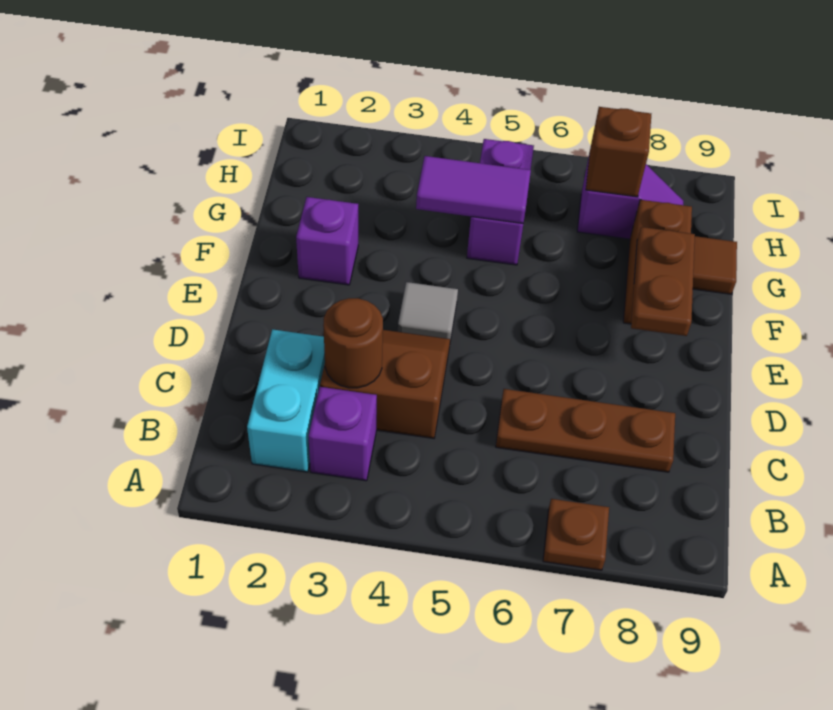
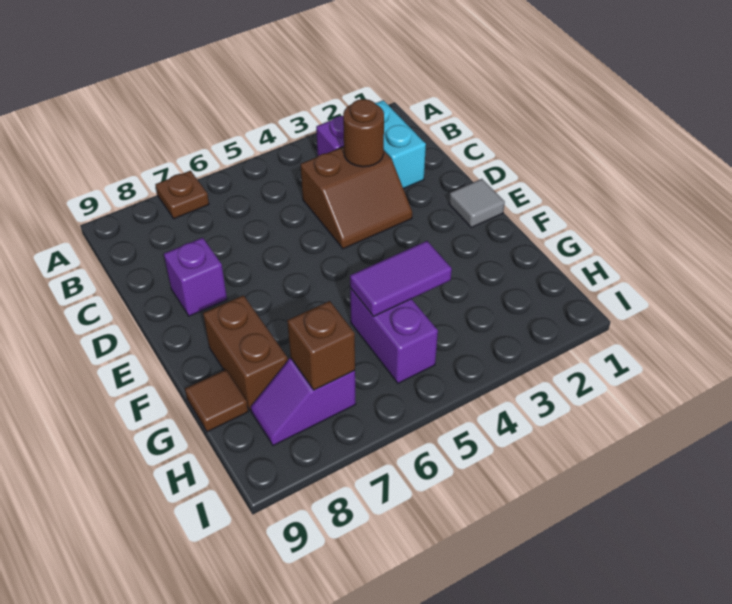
brown plate C6:C8 level 1 -> none
grey tile E4 level 1 -> grey tile E1 level 1
brown plate E8:F8 level 2 -> none
purple brick F2 level 1 -> purple brick D8 level 1

